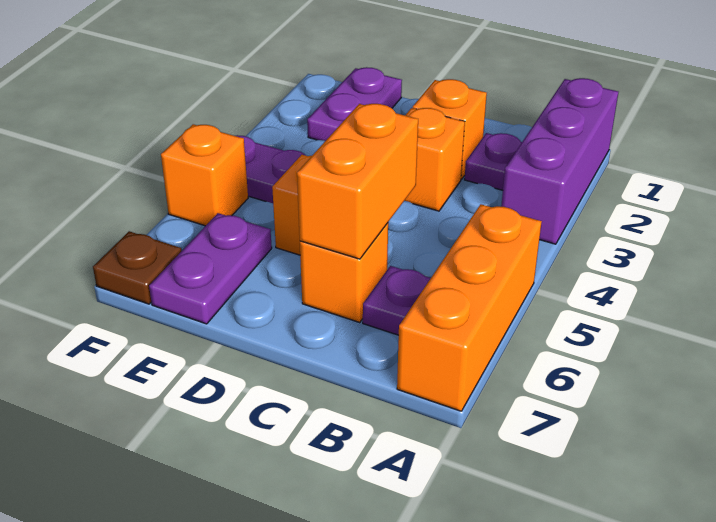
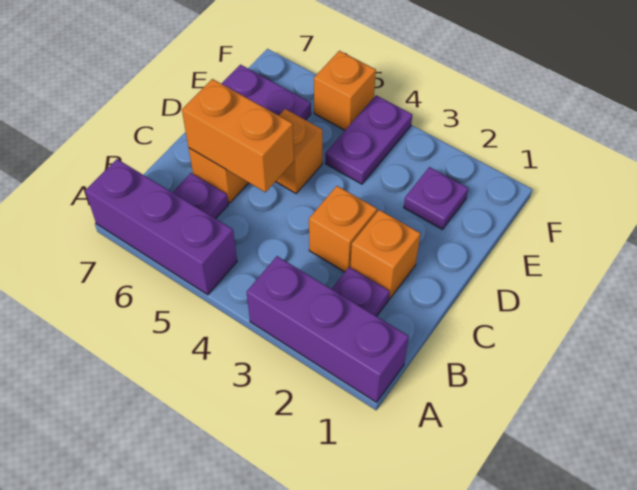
orange brick A5:A7 level 1 -> purple brick A5:A7 level 1
purple plate E1:E2 level 1 -> purple plate E2 level 1
brown plate F7 level 1 -> none

